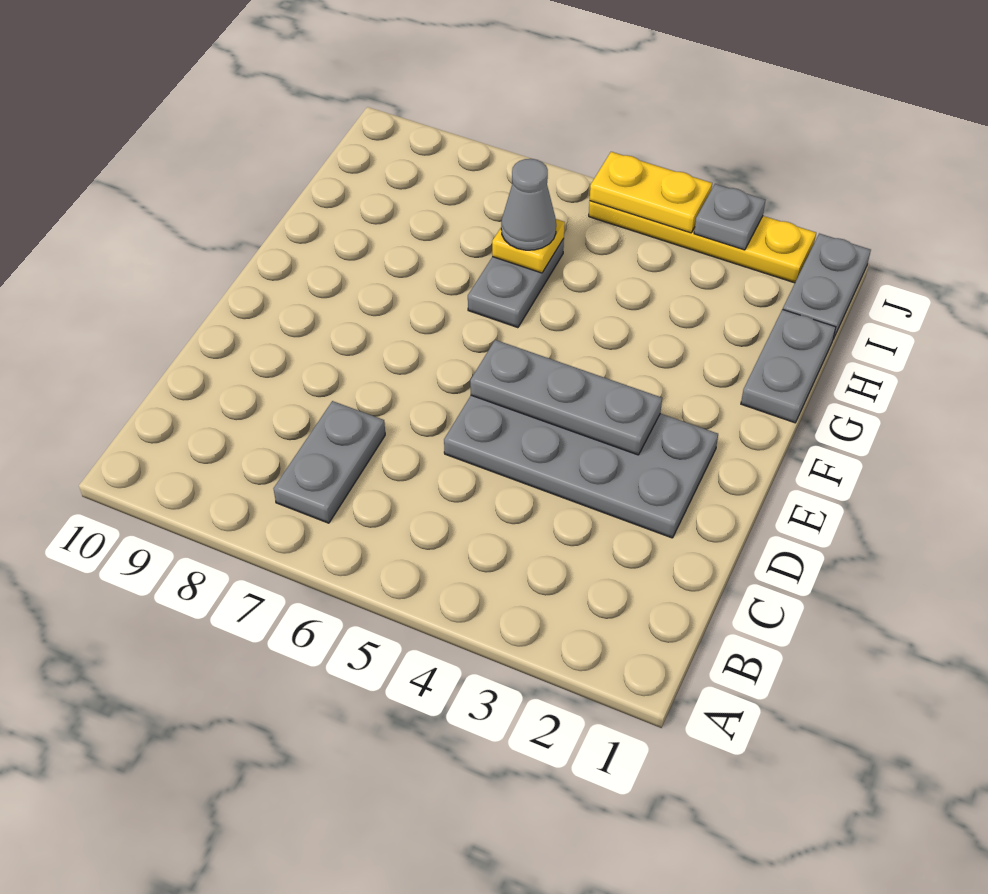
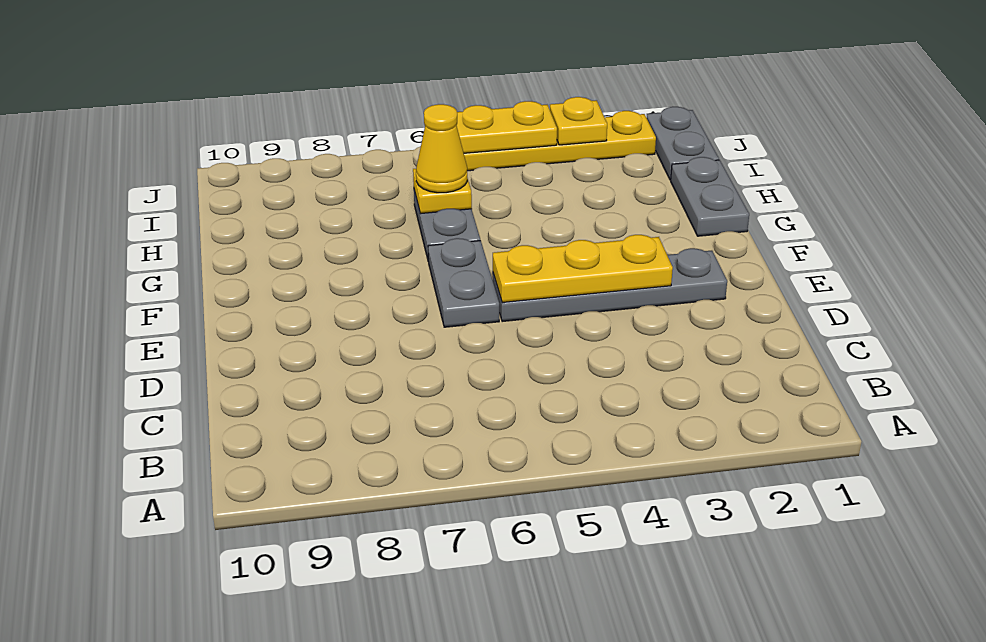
grey plate B7:C7 level 1 -> grey plate E6:F6 level 1
grey plate D2:E5 level 1 -> grey plate E2:E5 level 1
grey plate E3:E5 level 2 -> yellow plate E3:E5 level 2
grey cone H6 level 3 -> yellow cone H6 level 3
grey plate J3 level 2 -> yellow plate J3 level 2

